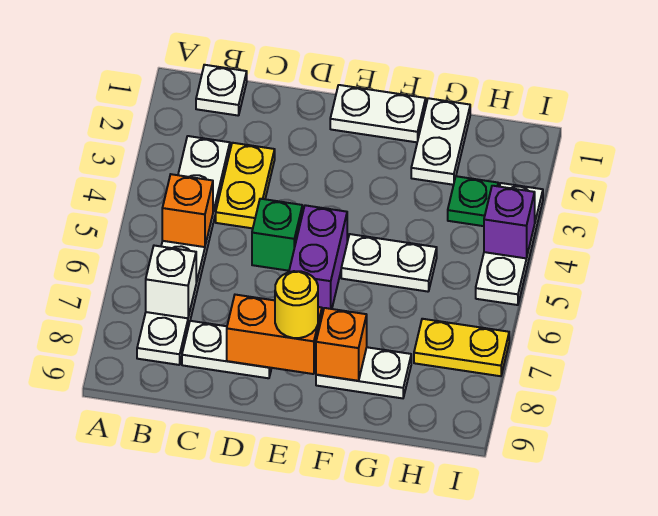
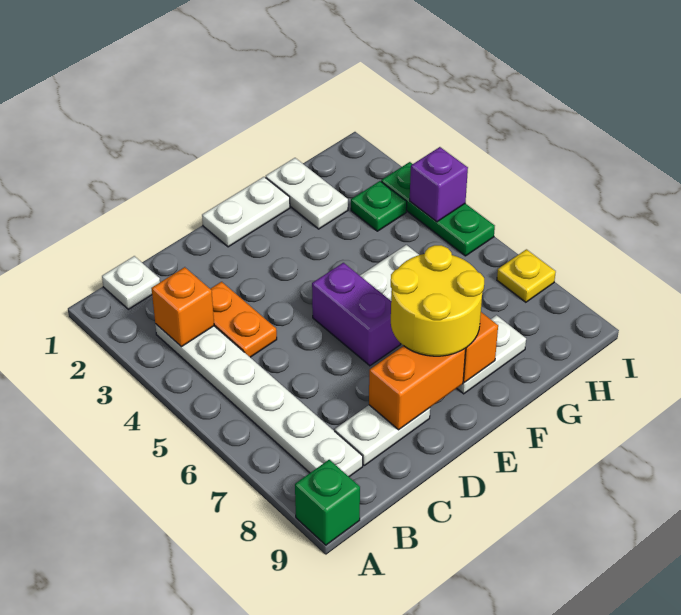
orange brick B5 level 2 -> orange brick B3 level 2
white brick B7 level 2 -> none
yellow plate C3:C4 level 1 -> orange plate C3:C4 level 1
green brick D5 level 1 -> green brick A9 level 1
yellow round brick E8 level 3 -> yellow round brick E7:F8 level 3
yellow plate H7:I7 level 1 -> yellow plate I7 level 1
white plate I3:I5 level 1 -> green plate I3:I5 level 1

